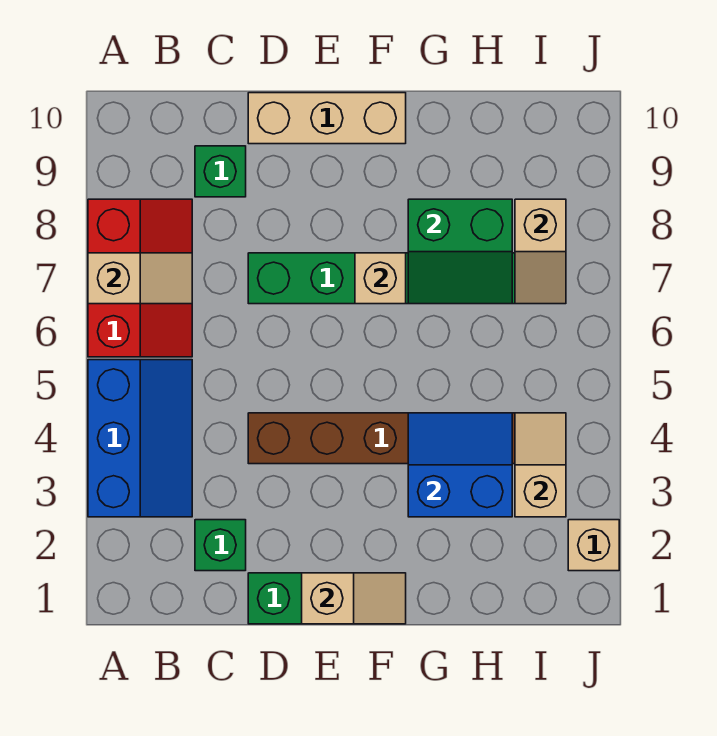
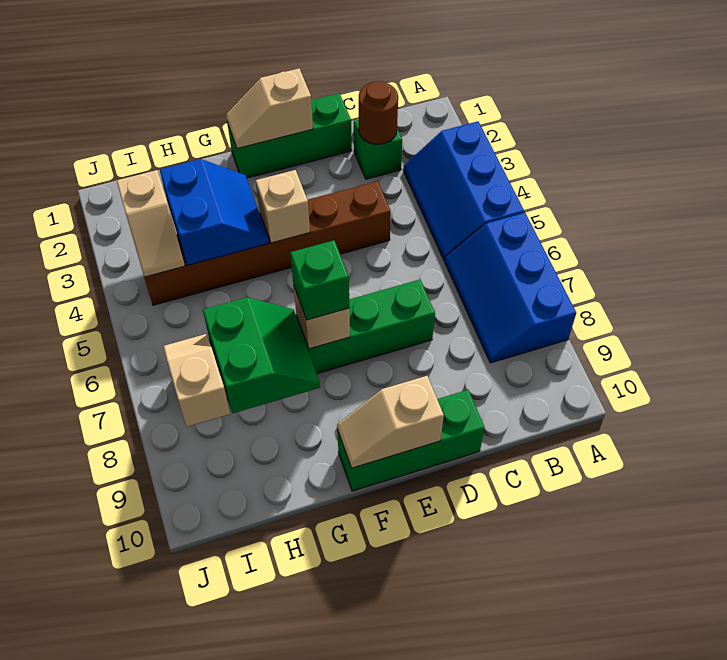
red slope A6:B8 level 1 top A -> blue slope A6:B8 level 1 top A
tan slope A7:B7 level 2 top A -> tan slope E10:F10 level 2 top E
none -> brown round brick C2 level 2
green brick C9 level 1 -> green brick F7 level 3
tan brick D10:F10 level 1 -> green brick D10:F10 level 1
blue slope G3:H4 level 2 top 3 -> blue slope G3:H4 level 2 top H
green slope G7:H8 level 2 top 8 -> green slope G7:H8 level 2 top H
tan brick J2 level 1 -> tan brick F4 level 2

